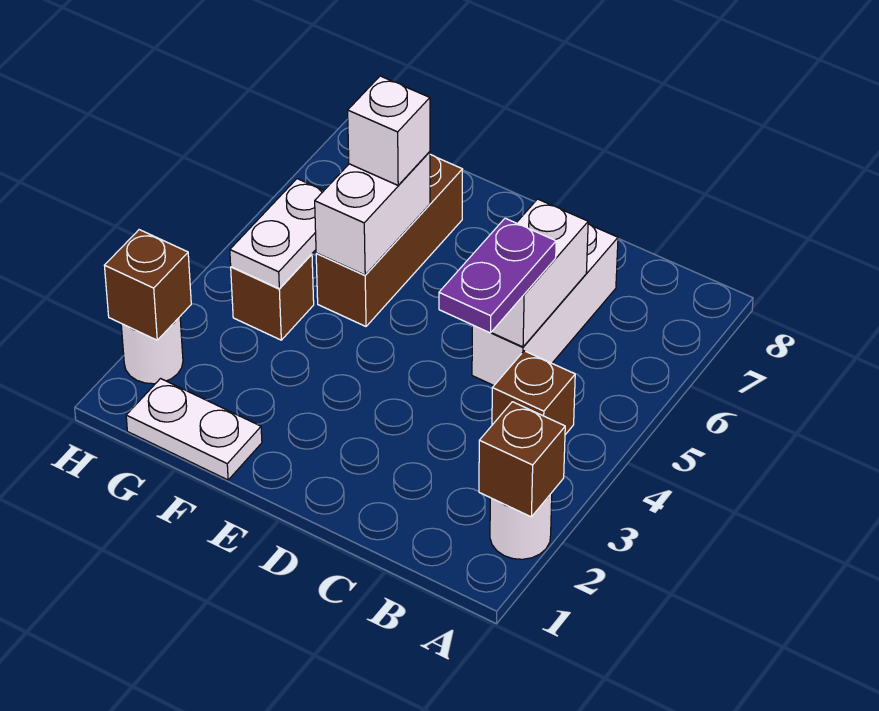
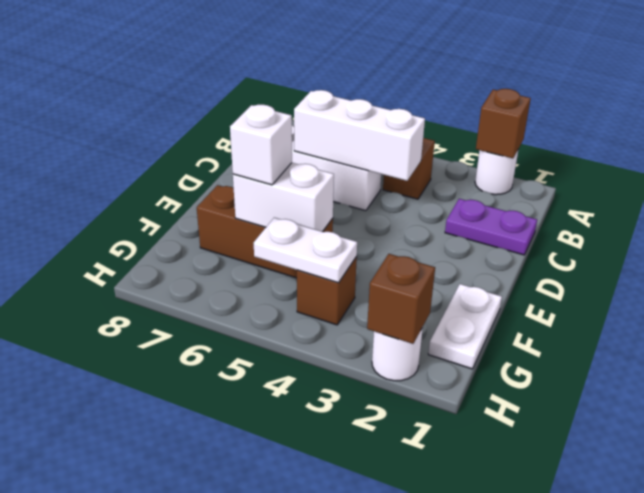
purple plate C4:C5 level 3 -> purple plate C1:C2 level 1
white brick C5:C6 level 2 -> white brick C4:C6 level 2

